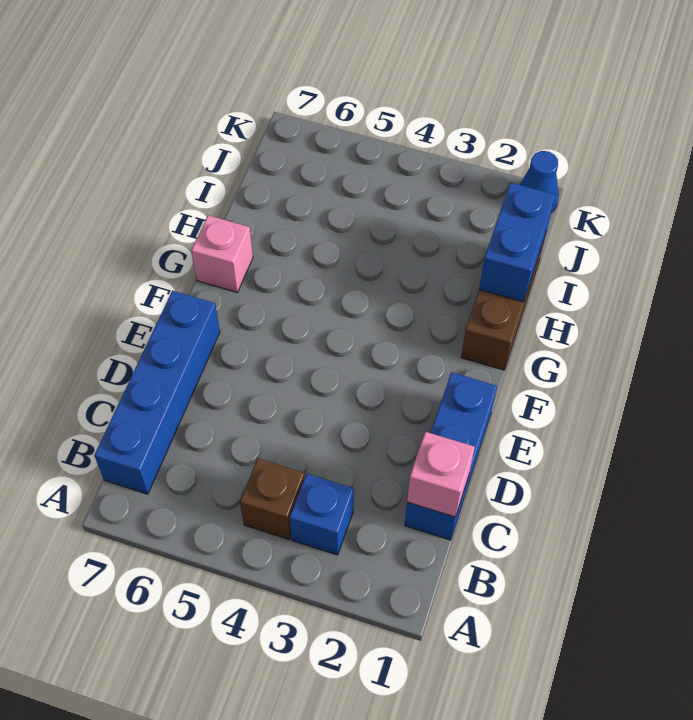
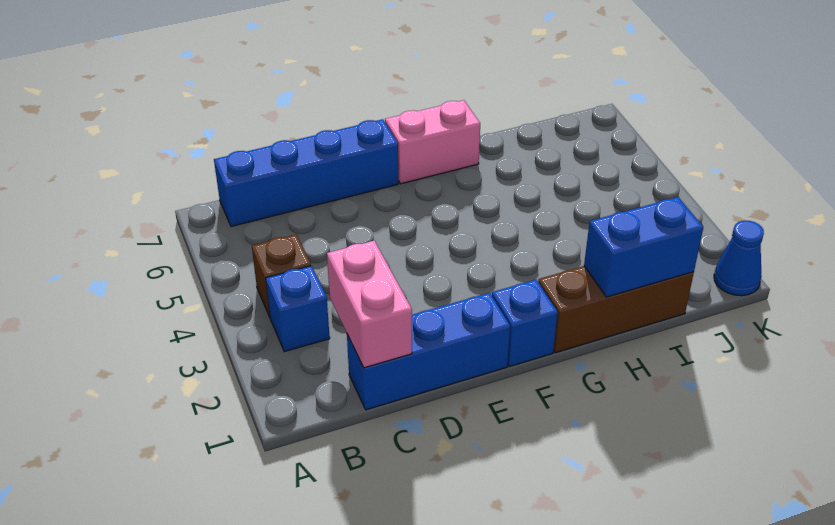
pink brick C1 level 2 -> pink brick C1:C2 level 2
none -> blue brick F1 level 1
pink brick G7 level 1 -> pink brick F7:G7 level 1

